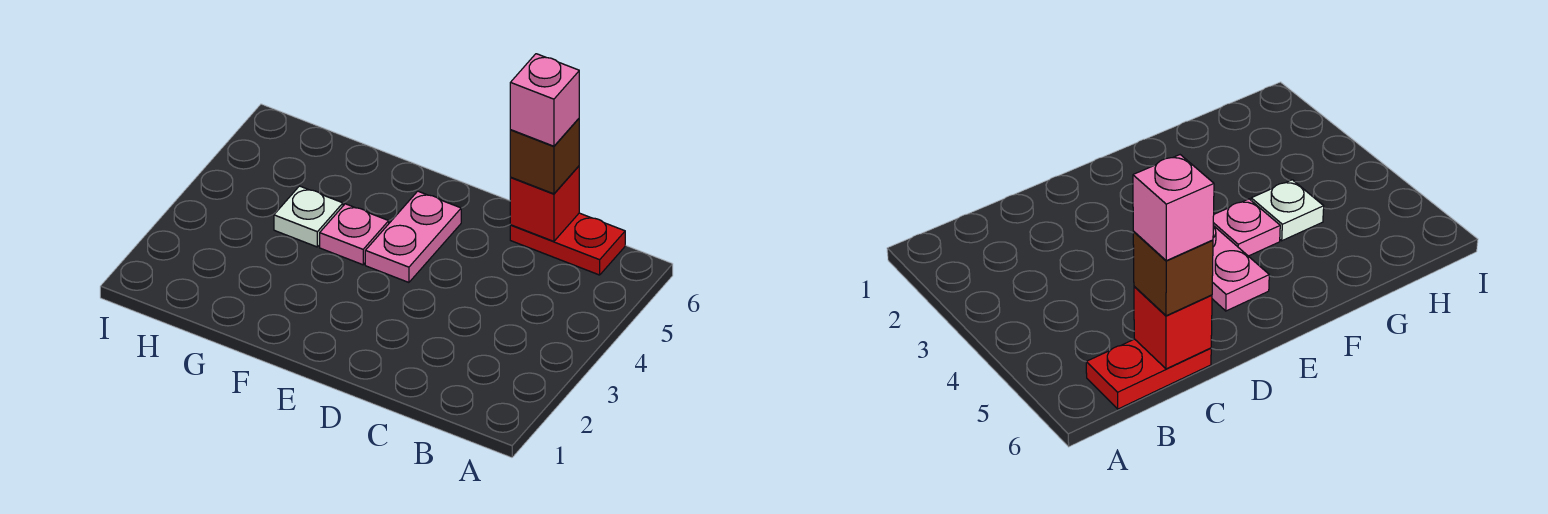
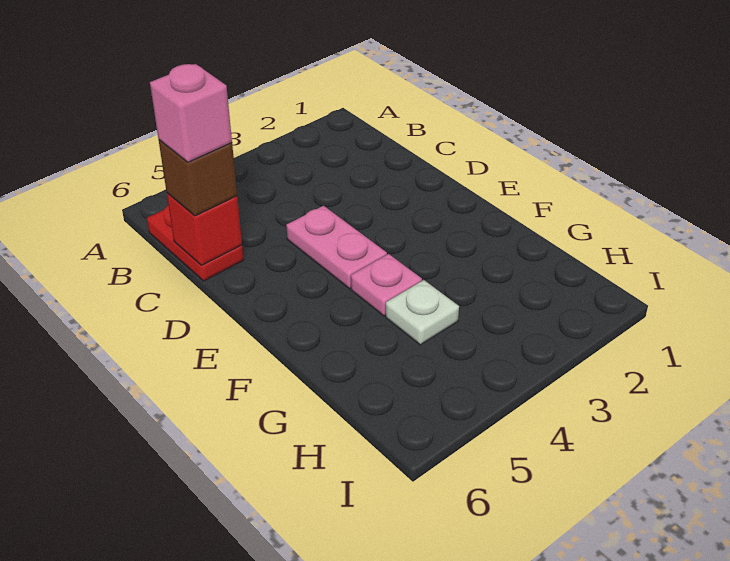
pink plate E4:E5 level 1 -> pink plate D4:E4 level 1

